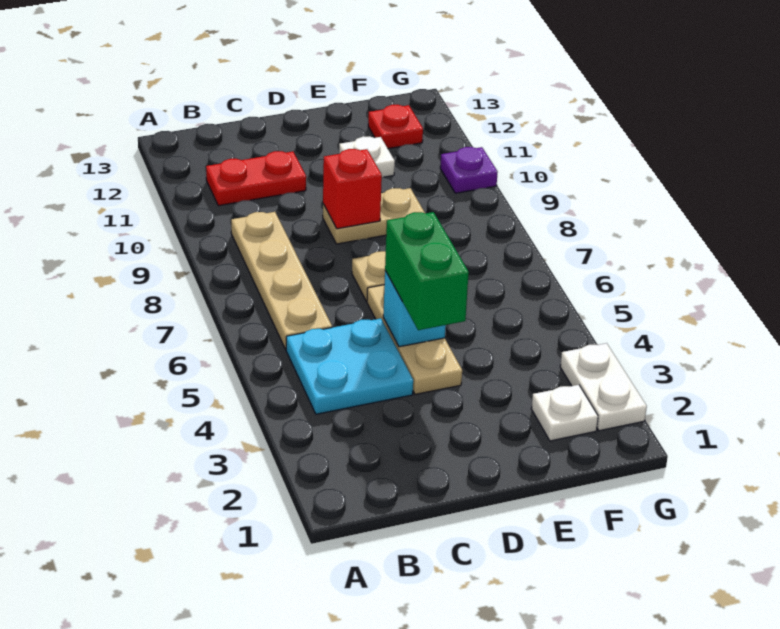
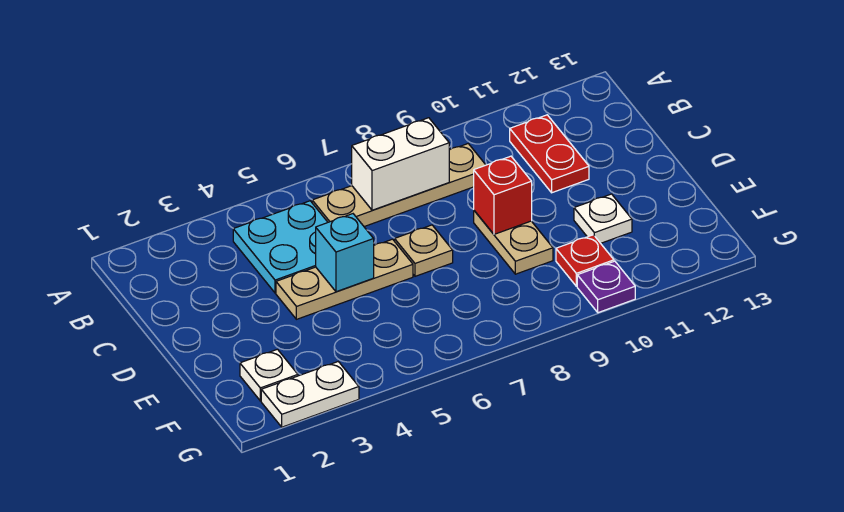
none -> white brick B7:B8 level 2
green brick D4:D5 level 3 -> none
red plate F12 level 1 -> red plate F10 level 1

